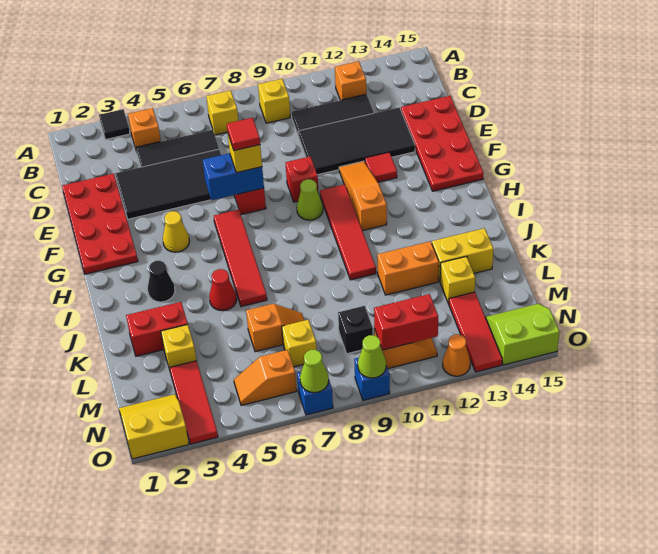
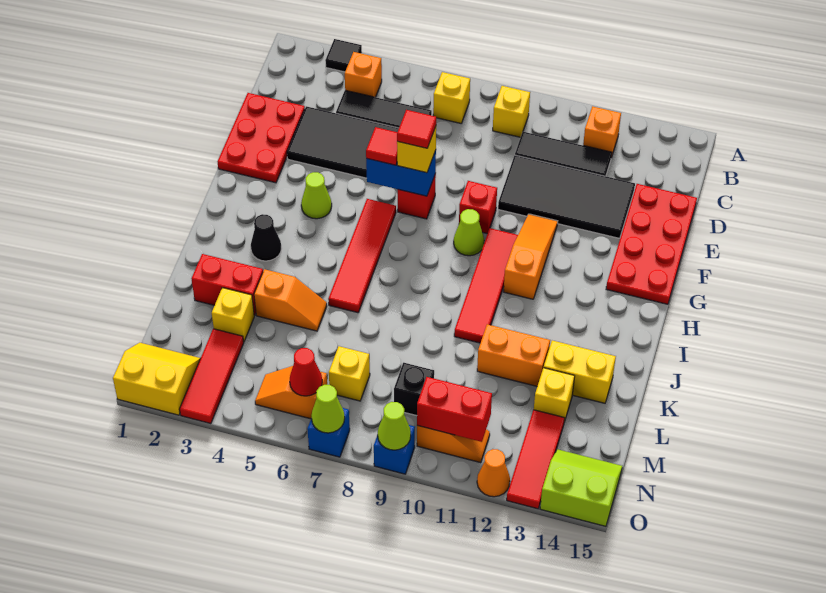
red plate D1:G2 level 1 -> red plate D1:F2 level 1
red tile F12 level 1 -> red tile F6 level 3
yellow cone G4 level 1 -> lime cone G4 level 1
red cone J5 level 1 -> red cone N6 level 2
orange slope L6:L7 level 1 top 6 -> orange slope K4:K5 level 1 top 4

